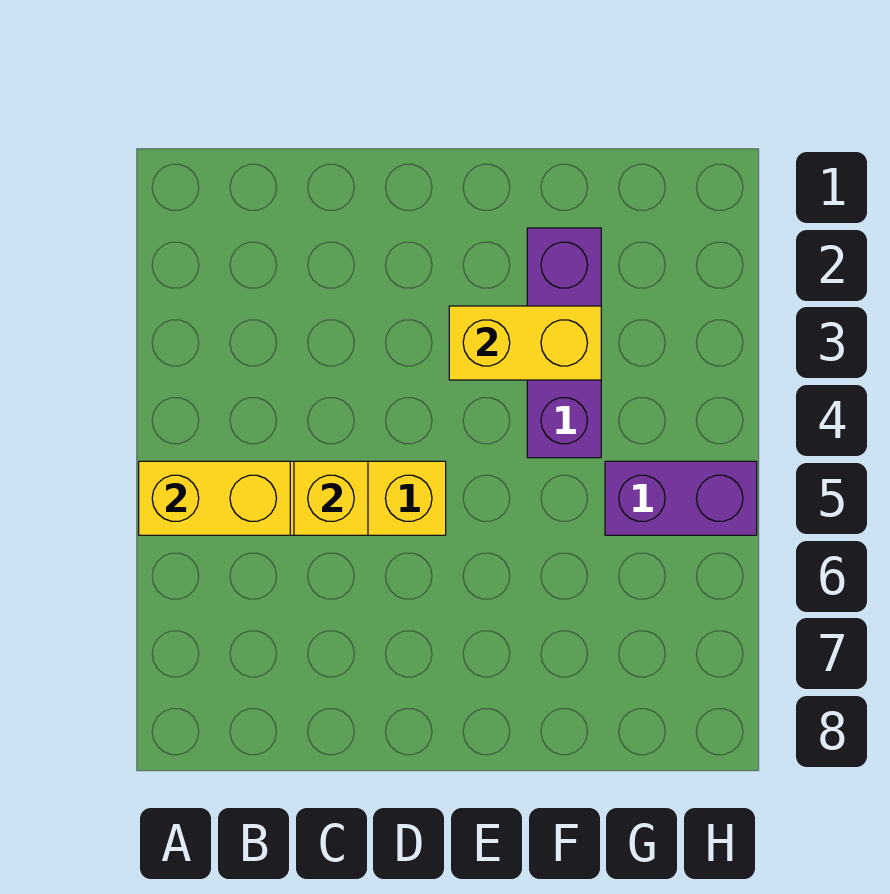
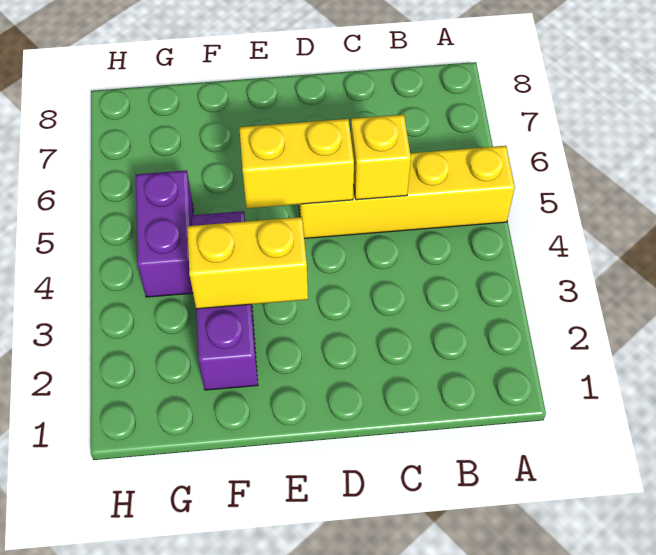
yellow brick A5:B5 level 2 -> yellow brick D5:E5 level 2
purple brick G5:H5 level 1 -> purple brick G4:G5 level 1

